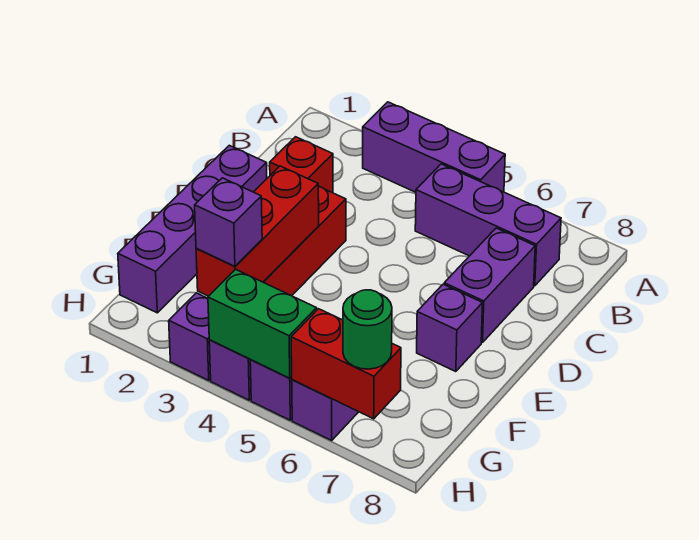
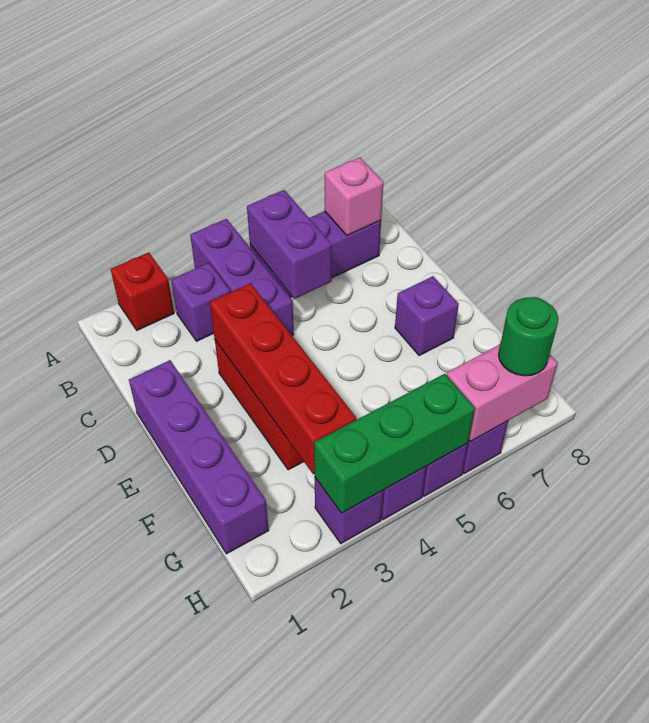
purple brick A3:A5 level 1 -> purple brick A4:C4 level 1
none -> pink brick B7 level 2
red brick C2 level 1 -> red brick A2 level 1
purple brick C7:D7 level 1 -> purple brick B5:C5 level 2
red brick E3:G3 level 2 -> red brick D3:G3 level 2
purple brick G3 level 3 -> purple brick B3 level 1
green brick H4:H5 level 2 -> green brick H3:H5 level 2
red brick H6:H7 level 2 -> pink brick H6:H7 level 2

